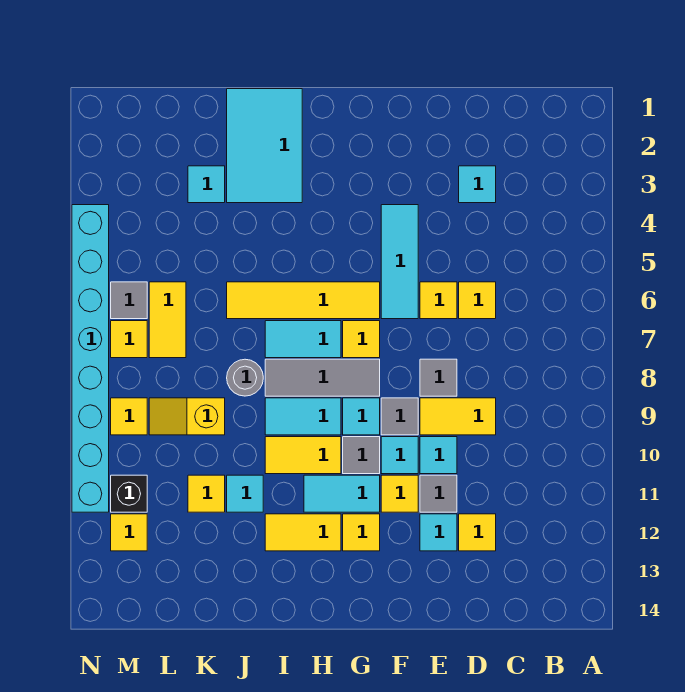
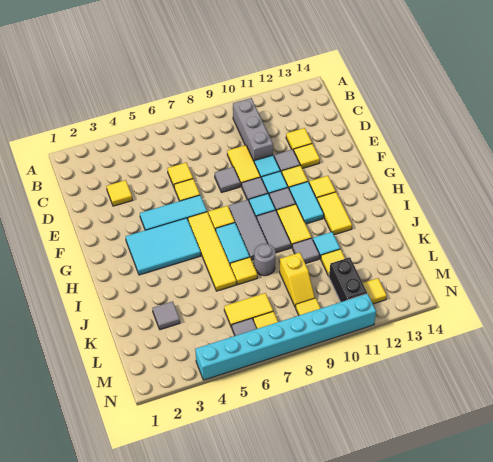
none -> grey brick B10:D10 level 1
cyan tile D3 level 1 -> yellow tile D3 level 1
cyan tile E12 level 1 -> yellow tile E12 level 1
cyan tile H9:I9 level 1 -> grey tile H9:I9 level 1
cyan tile I1:J3 level 1 -> cyan tile G3:H5 level 1
none -> yellow tile J7 level 1
none -> grey tile J10 level 1
cyan tile K3 level 1 -> grey tile K3 level 1
black brick M11 level 1 -> black brick L11:M11 level 1

